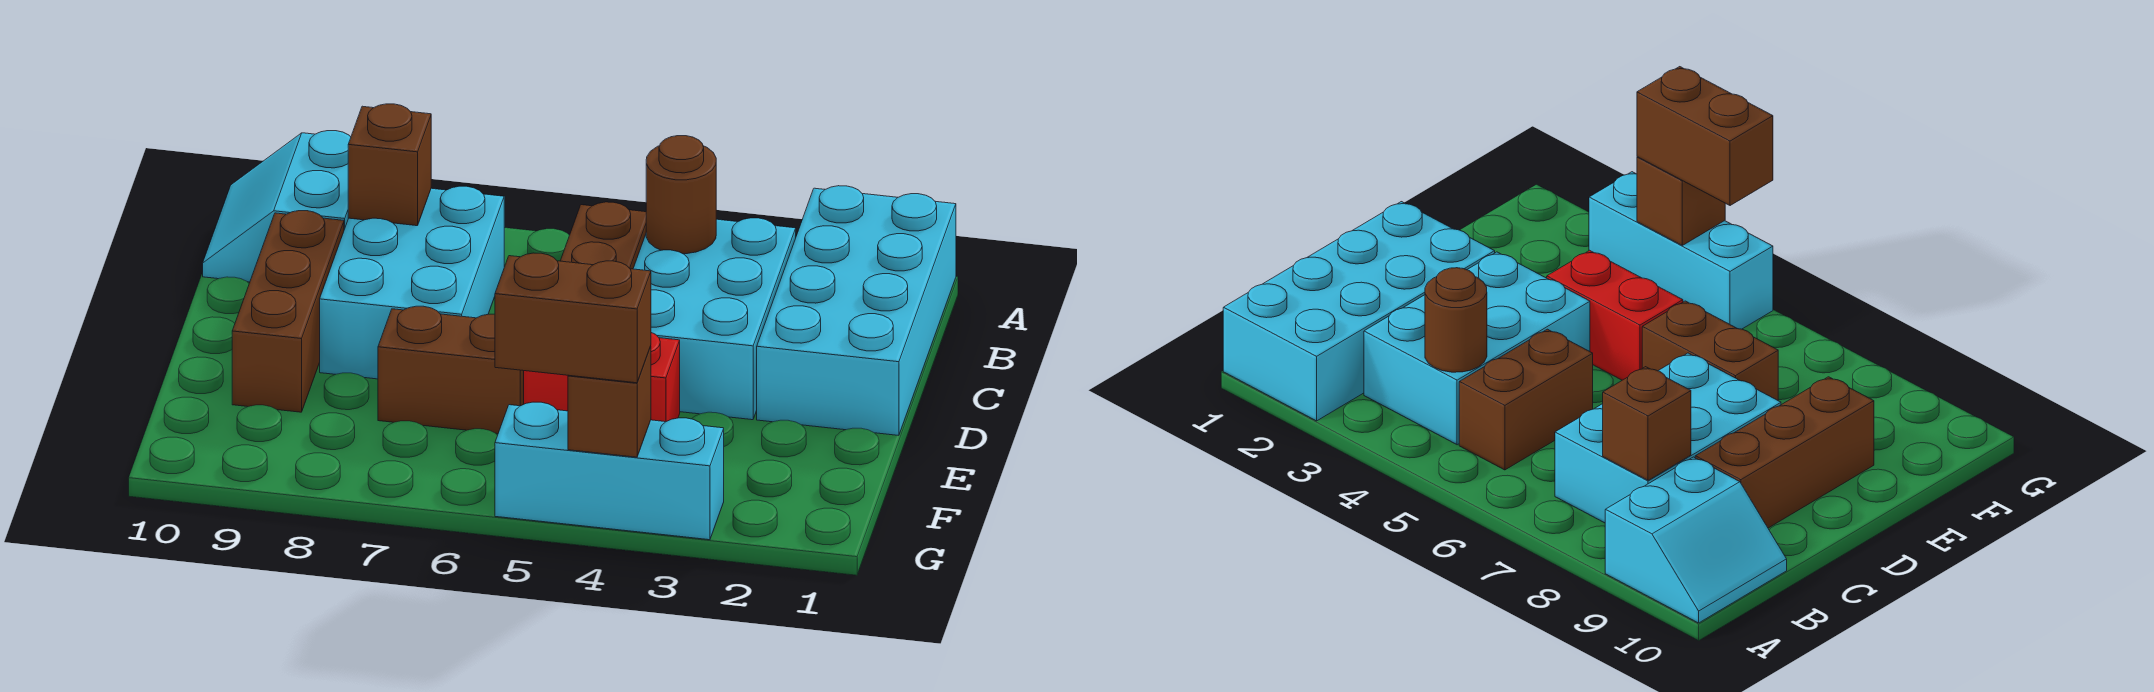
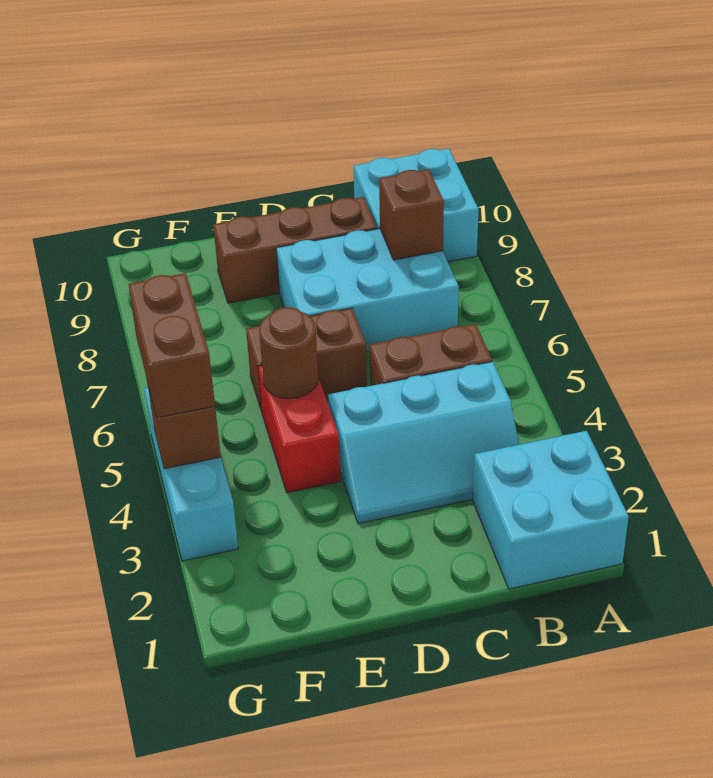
cyan brick A1:D2 level 1 -> cyan brick A1:B2 level 1
cyan slope A9:B10 level 1 top 9 -> cyan brick A9:B10 level 1
cyan brick B3:D4 level 1 -> cyan slope B3:D4 level 1 top 4
brown round brick B4 level 2 -> brown round brick E5 level 2
brown brick E6:E7 level 1 -> brown brick D6:E6 level 1

